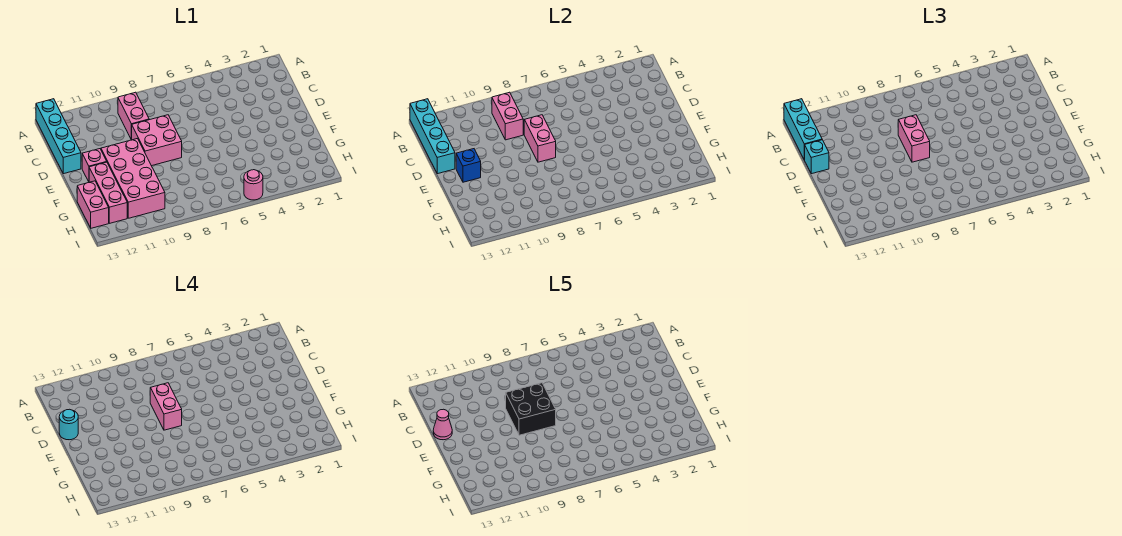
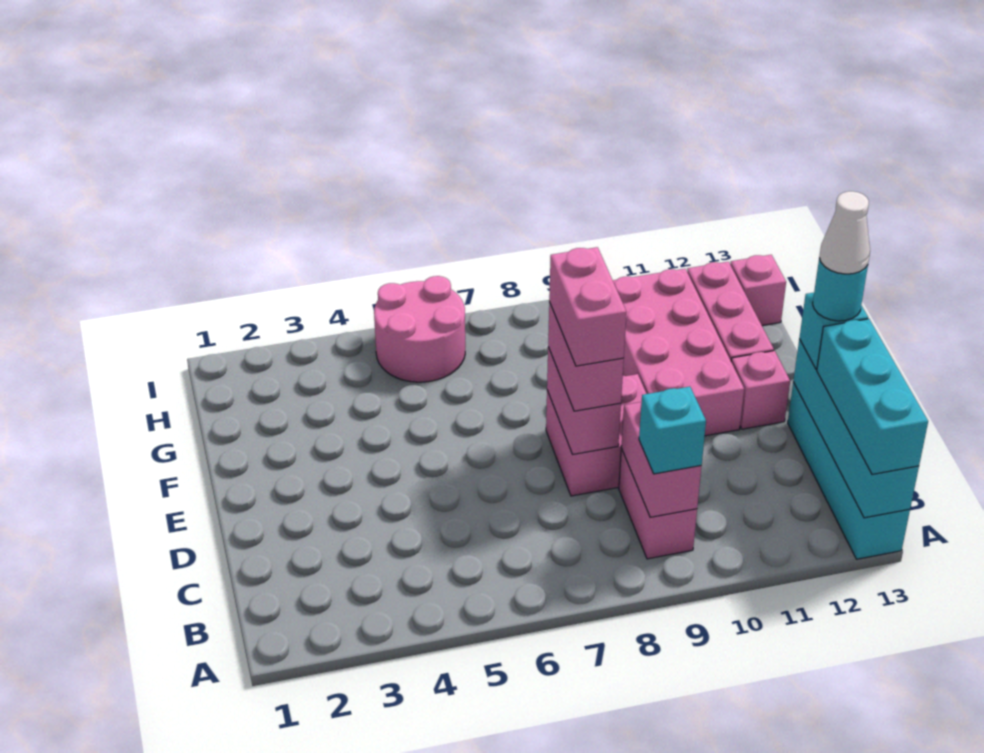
none -> cyan brick B9 level 3
black brick D8:E9 level 5 -> none
pink cone D13 level 5 -> white cone D13 level 5
blue brick E12 level 2 -> none
pink brick G13:H13 level 1 -> pink brick H13 level 1
pink round brick I5 level 1 -> pink round brick H5:I6 level 1

